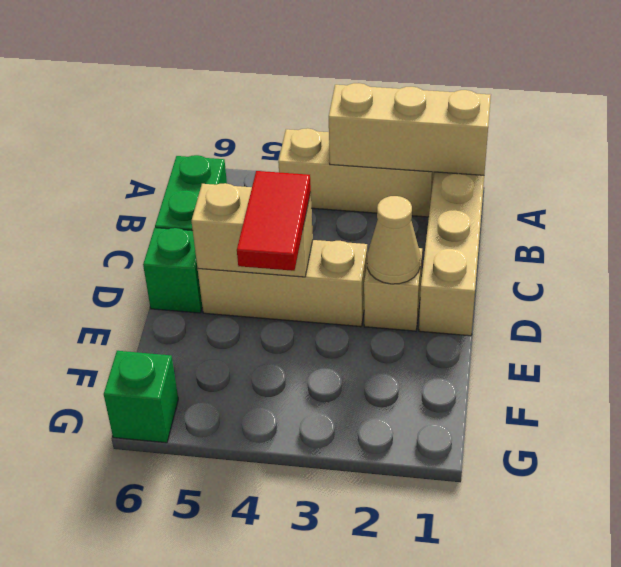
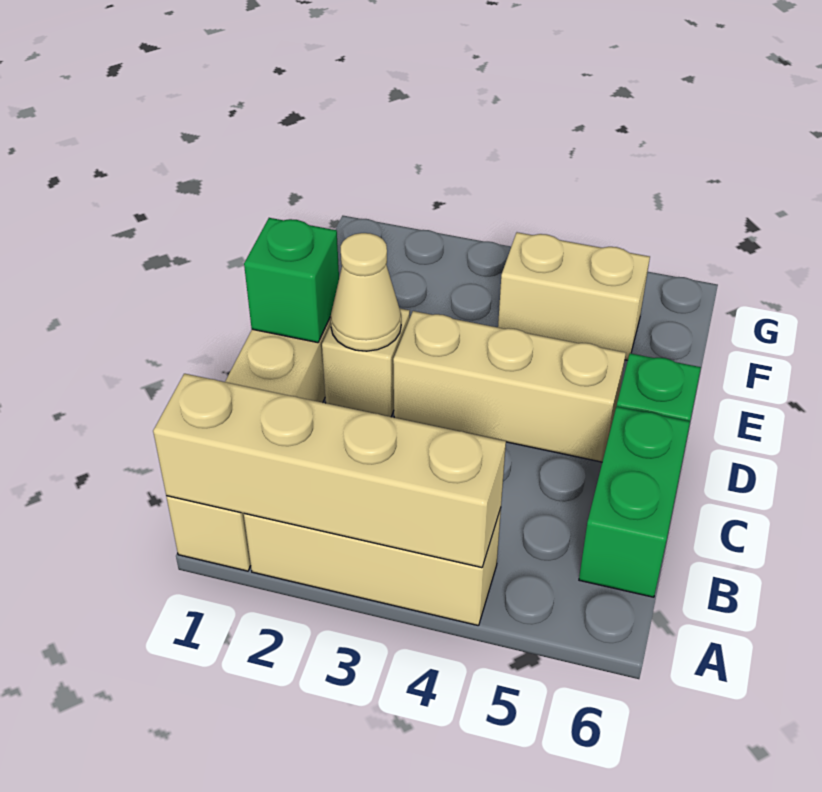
tan brick A1:A3 level 2 -> tan brick A1:A4 level 2
tan brick D4:D5 level 2 -> tan brick F4:F5 level 1
red tile D4:E4 level 3 -> none
green brick G6 level 1 -> green brick D1 level 2

